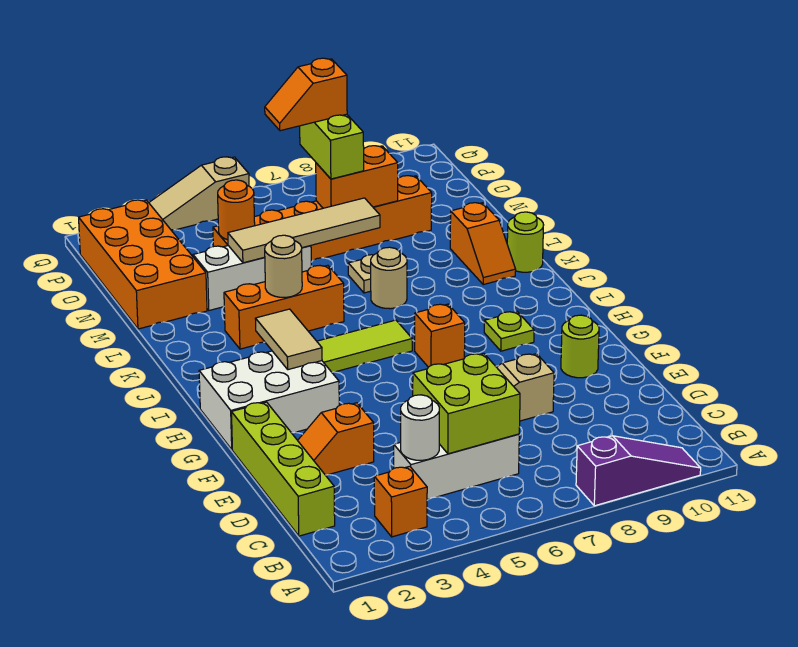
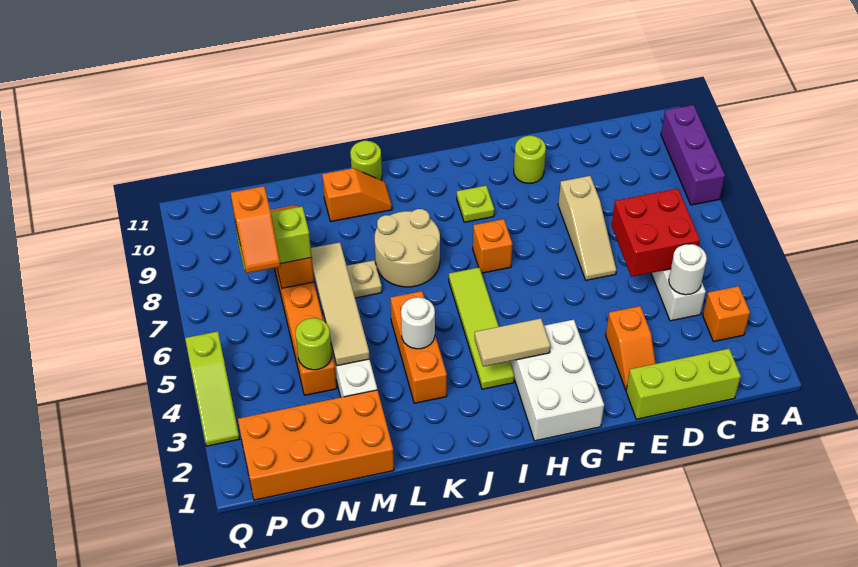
purple slope A8:A10 level 1 top 8 -> purple brick A8:A10 level 1
lime brick C1:F1 level 1 -> lime brick C1:E1 level 1
lime brick C5:D6 level 2 -> red brick C5:D6 level 2
tan round brick K4 level 2 -> white round brick K4 level 2
tan round brick K7 level 1 -> tan round brick J7:K8 level 1
orange round brick N4 level 2 -> lime round brick N4 level 2
tan slope Q3:Q5 level 1 top 5 -> lime slope Q3:Q5 level 1 top 5

